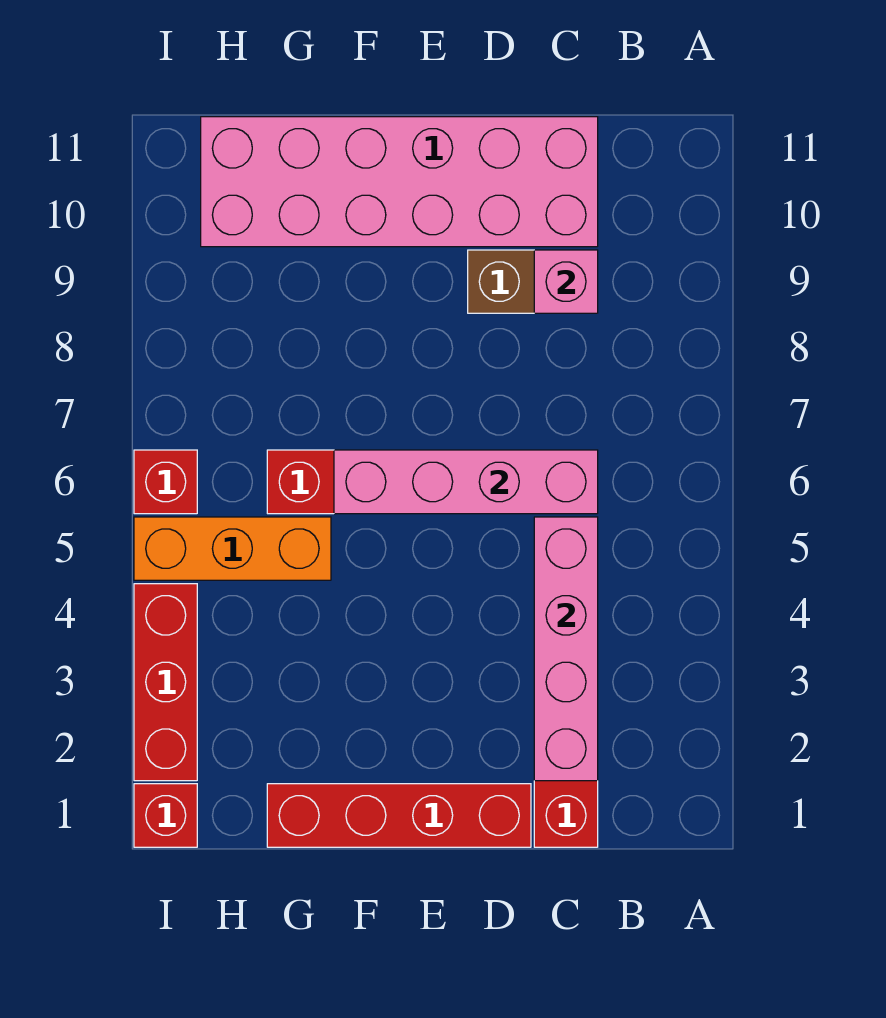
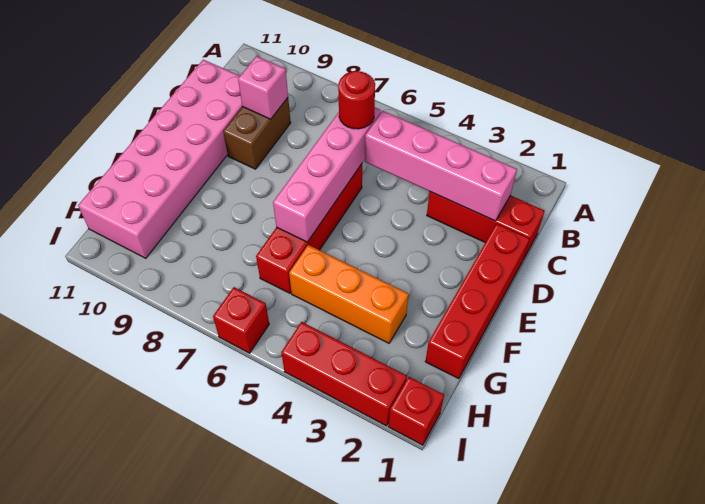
none -> red round brick C6 level 3
orange brick G5:I5 level 1 -> orange brick G3:G5 level 1

